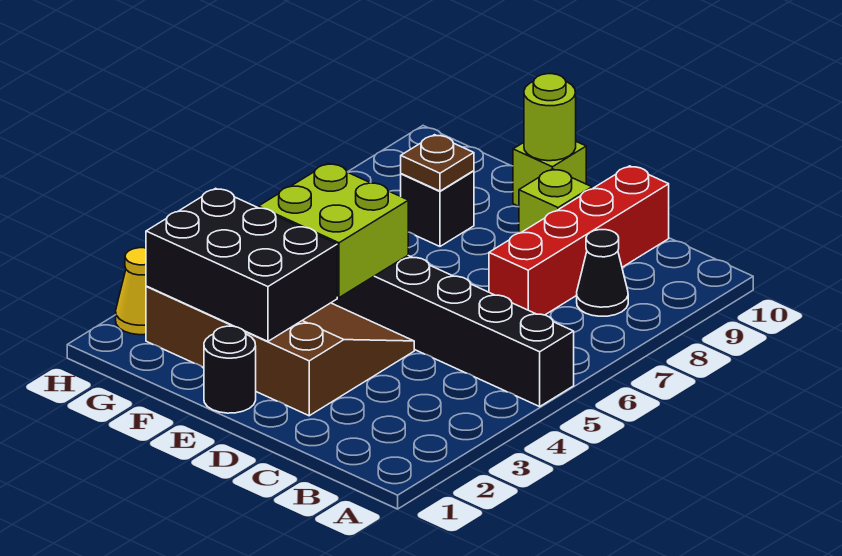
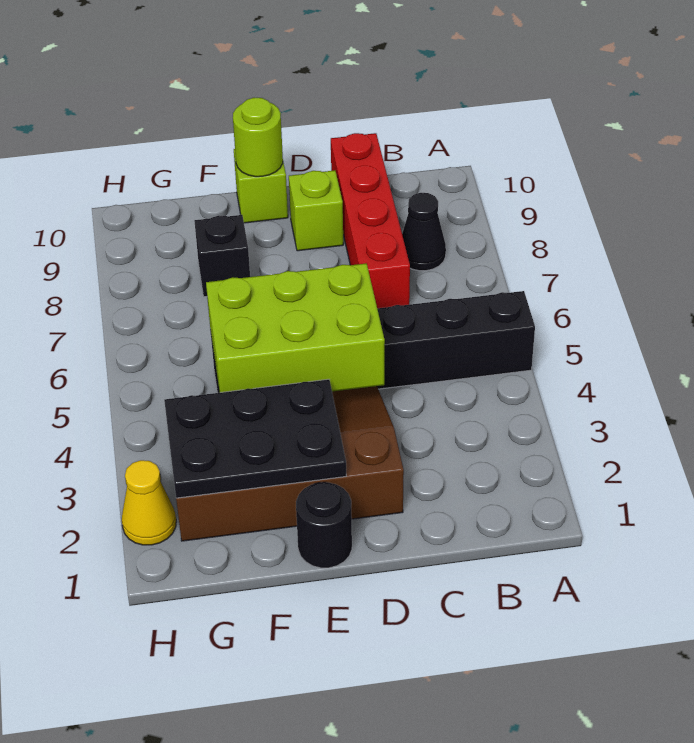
black brick E2:G3 level 2 -> black plate E2:G3 level 2
lime brick E4:F5 level 2 -> lime brick D4:F5 level 2
brown plate F8 level 2 -> none

